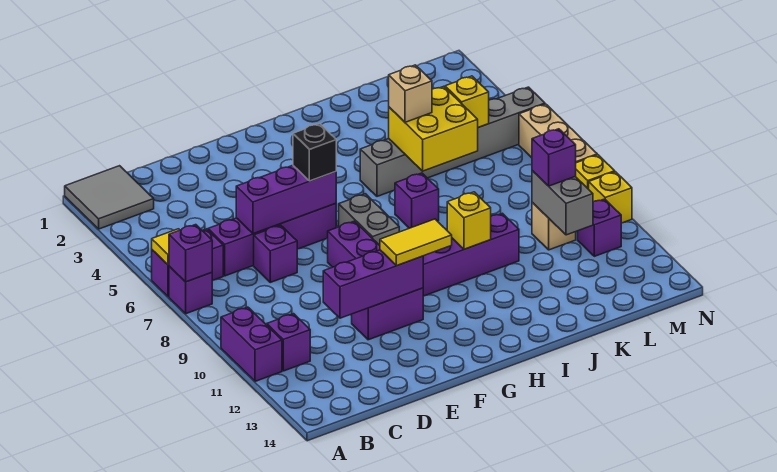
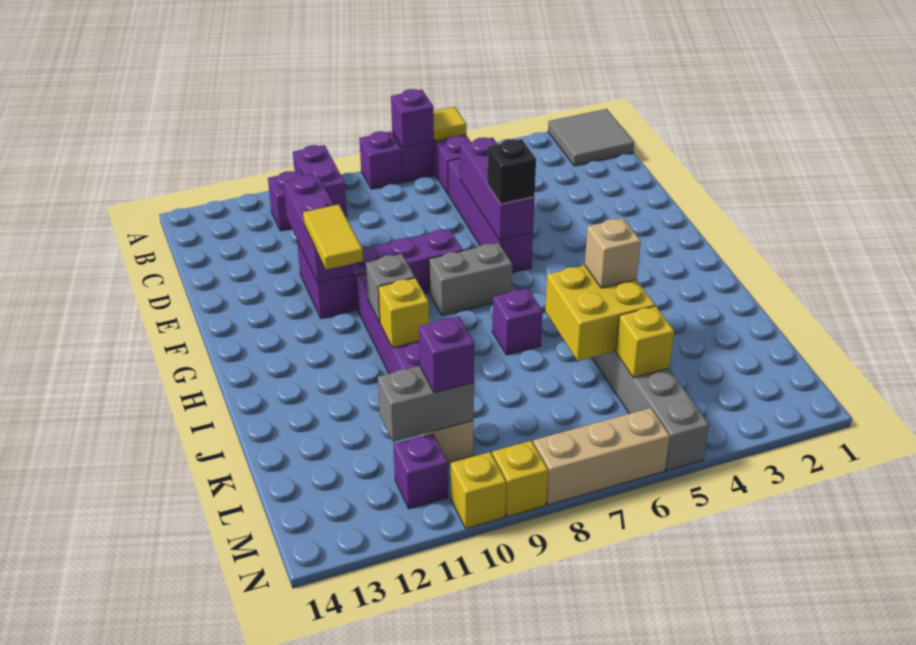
purple brick A10:A11 level 1 -> purple brick A10:B10 level 1
purple brick D7 level 1 -> purple brick A8 level 1
none -> grey brick H10 level 2

